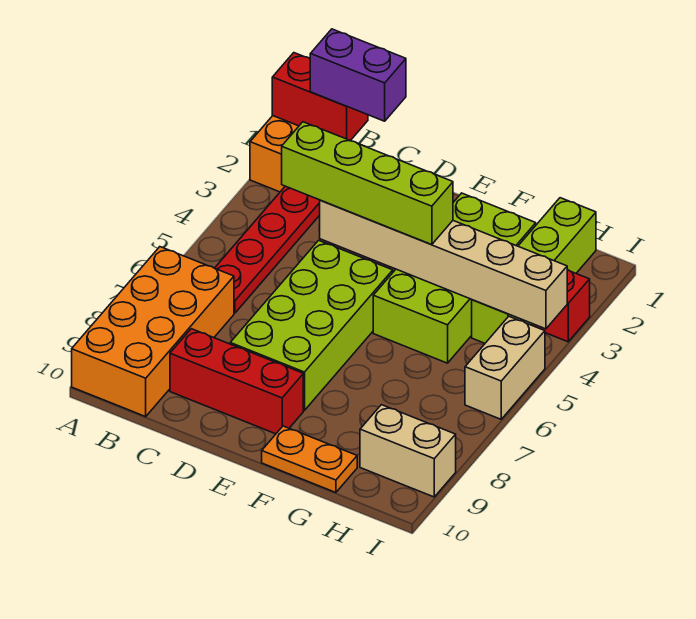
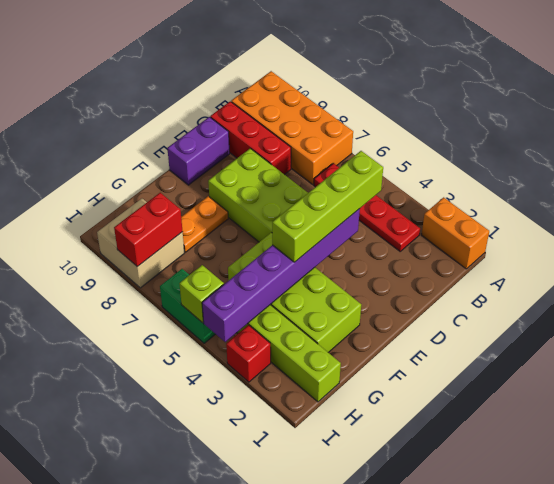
red brick A1:B1 level 2 -> red brick H8:I8 level 2
purple brick B1:C1 level 3 -> purple brick D10:E10 level 1
red brick C9:E9 level 1 -> red brick C8:C10 level 1
tan brick D4:I4 level 2 -> purple brick D4:I4 level 2
orange plate F10:G10 level 1 -> orange plate F8:G8 level 1
tan brick H9:I9 level 1 -> tan brick H8:I9 level 1
tan brick I5:I6 level 1 -> green brick I5:I6 level 1
none -> lime brick I5 level 2

